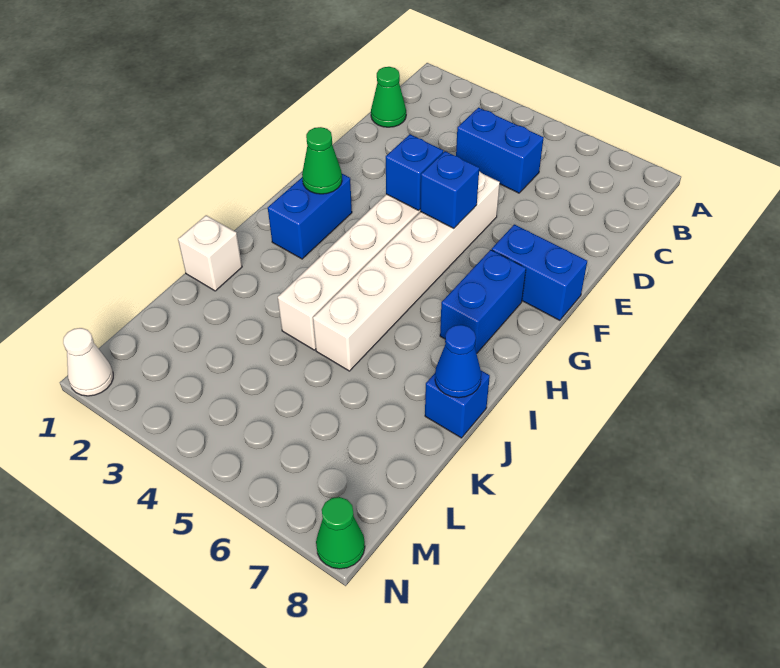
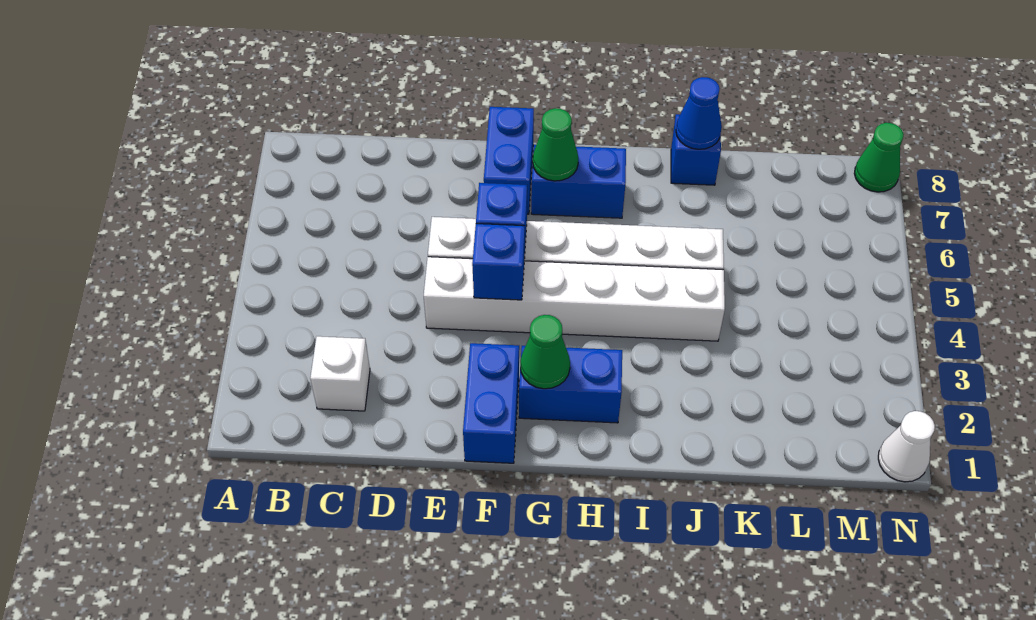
green cone C1 level 1 -> green cone G7 level 2
blue brick C4:C5 level 1 -> blue brick F1:F2 level 1
white brick J1 level 1 -> white brick C2 level 1

